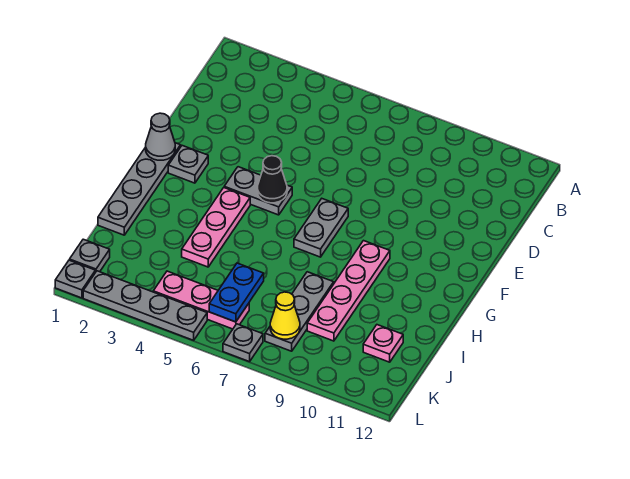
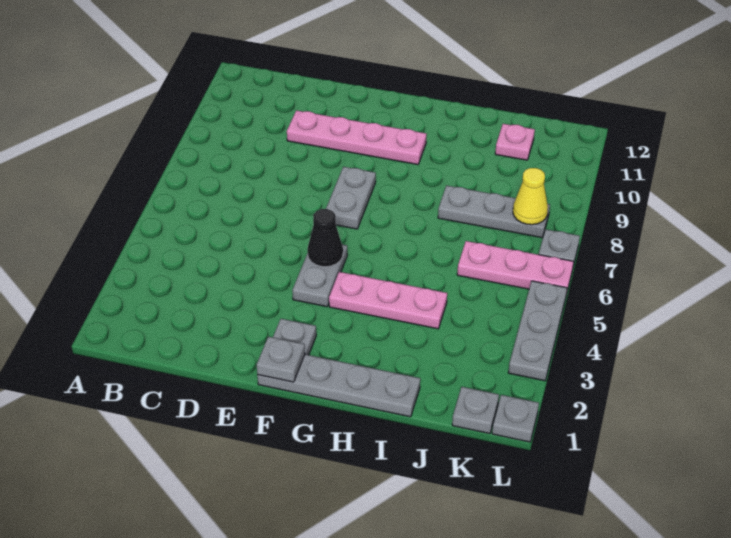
grey cone F1 level 2 -> grey plate F1 level 2
grey plate F7:G7 level 1 -> grey plate F7:F8 level 1
pink plate G9:J9 level 1 -> pink plate D10:G10 level 1
blue plate J6:K6 level 2 -> none
pink plate K4:K6 level 1 -> pink plate J6:L6 level 1
grey plate L2:L5 level 1 -> grey plate L3:L5 level 1

